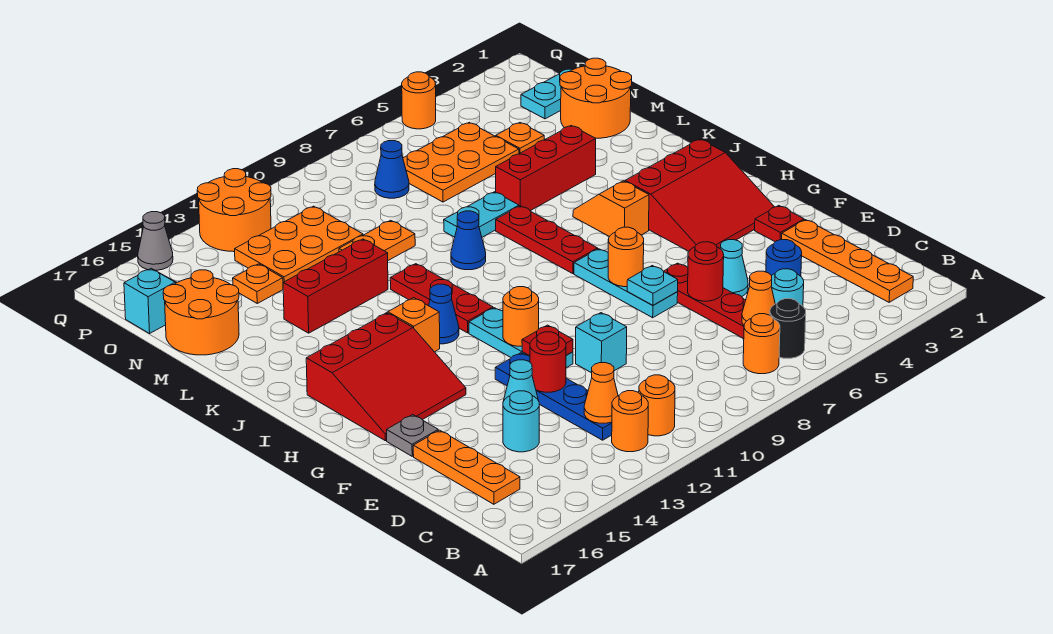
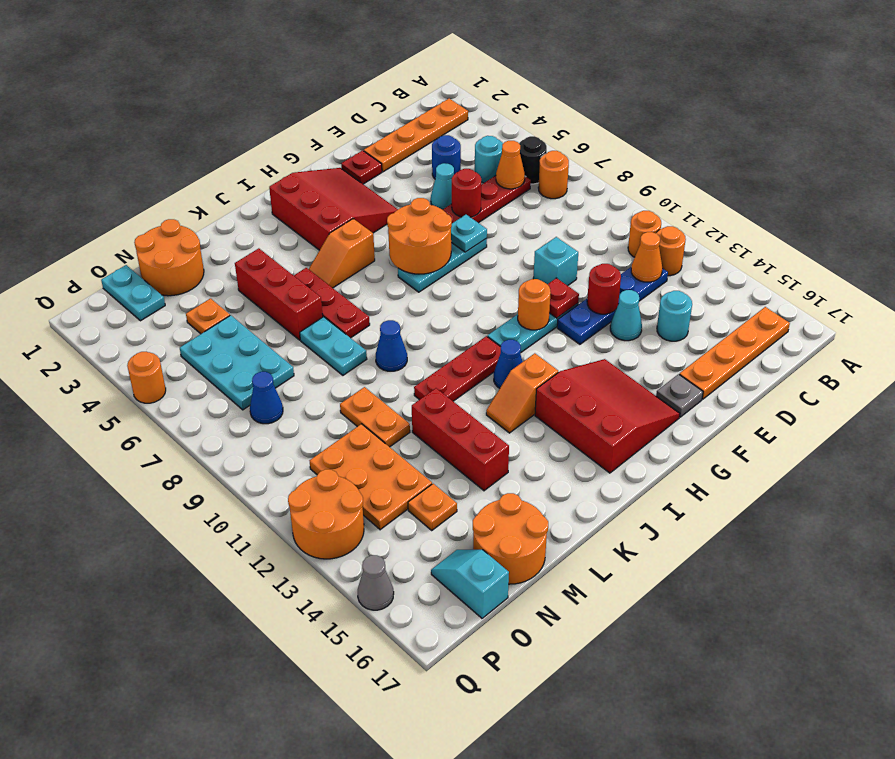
orange plate C16:E16 level 1 -> orange plate B16:E16 level 1
orange round brick G7 level 2 -> orange round brick G6:H7 level 2
red plate I7:K7 level 1 -> red plate K5:K7 level 1
orange plate N5:O7 level 1 -> cyan plate N5:O7 level 1

